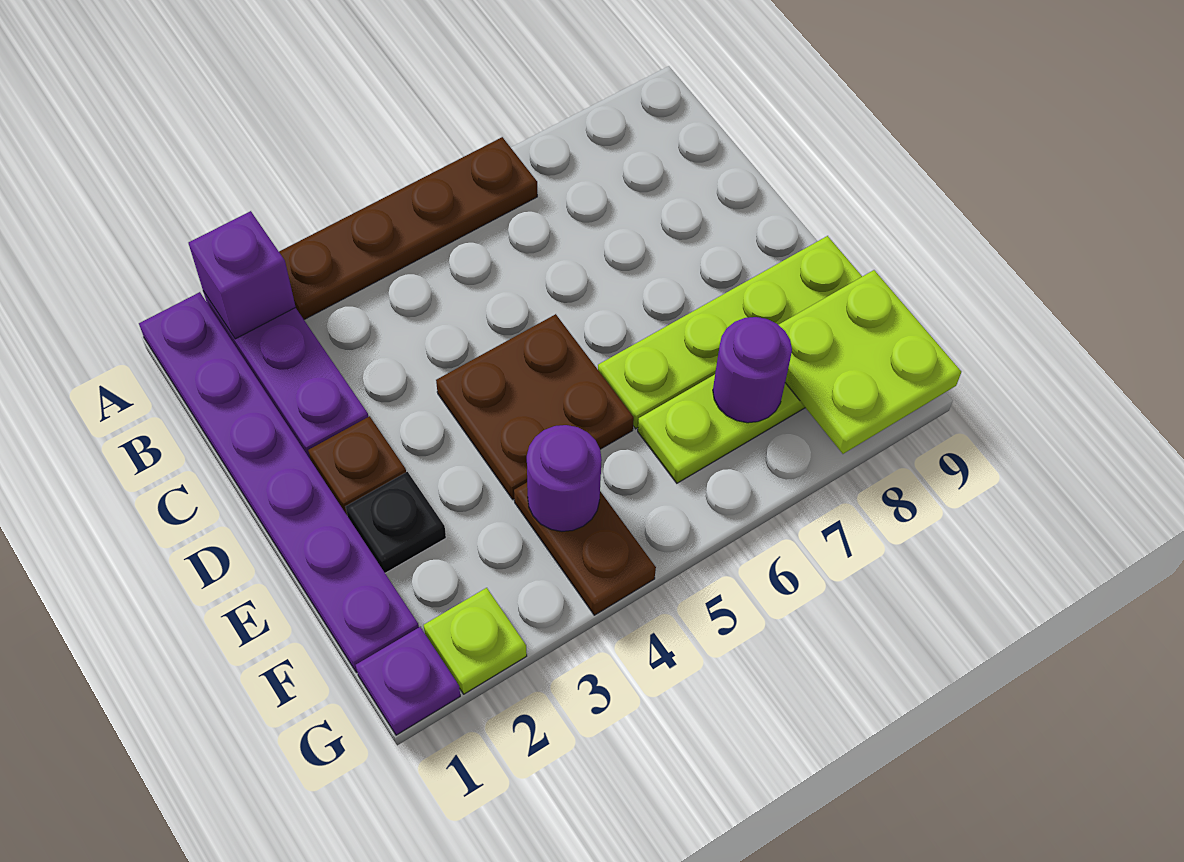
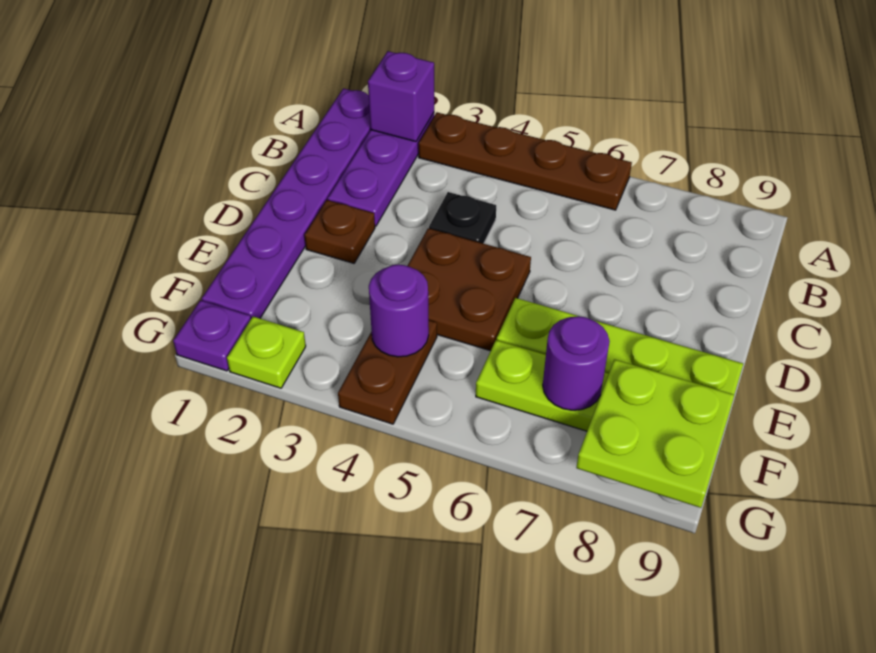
black plate E2 level 1 -> black plate C4 level 1

